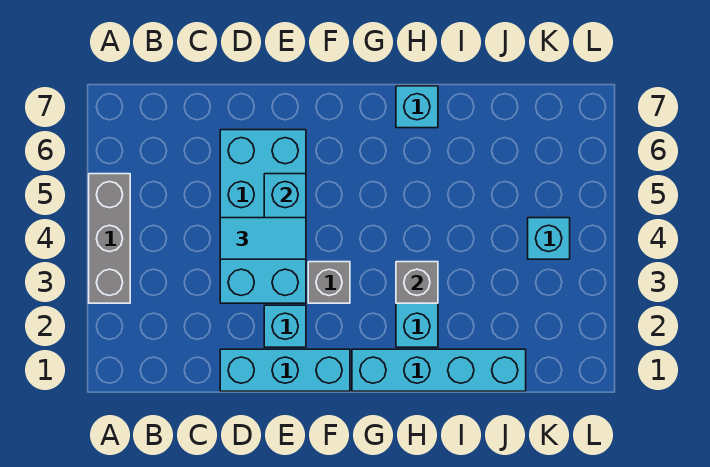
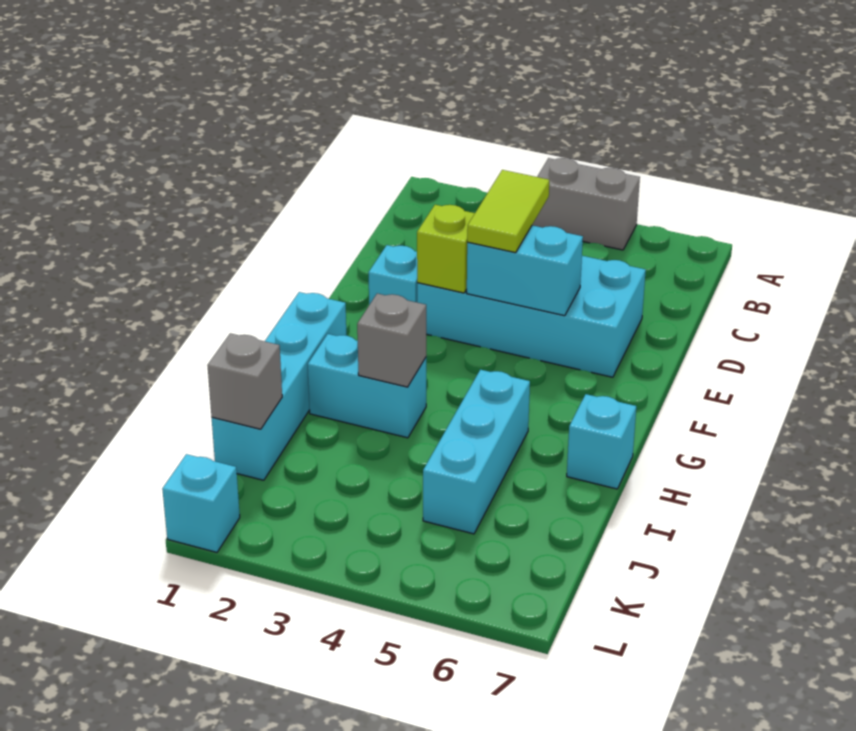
grey brick A3:A5 level 1 -> grey brick A4:A5 level 1
cyan brick D1:F1 level 1 -> cyan brick H5:J5 level 1
cyan tile D4:E4 level 3 -> lime tile D4:E4 level 3
none -> lime brick E3 level 2
grey brick F3 level 1 -> grey brick J1 level 2
cyan brick K4 level 1 -> cyan brick L1 level 1

